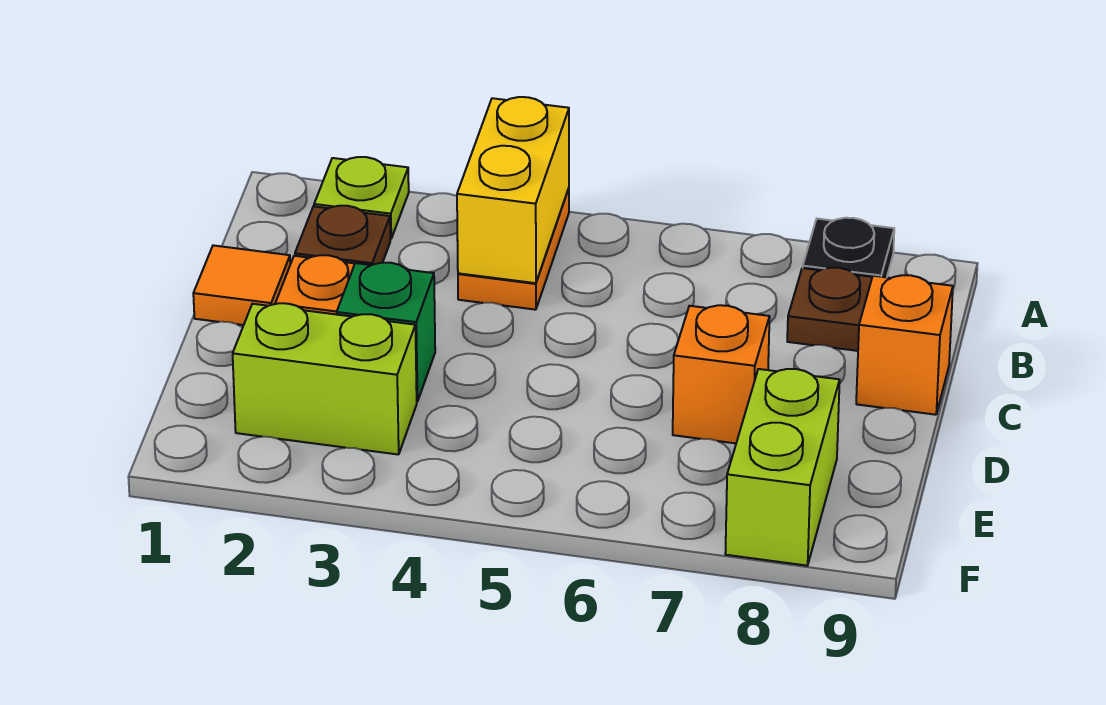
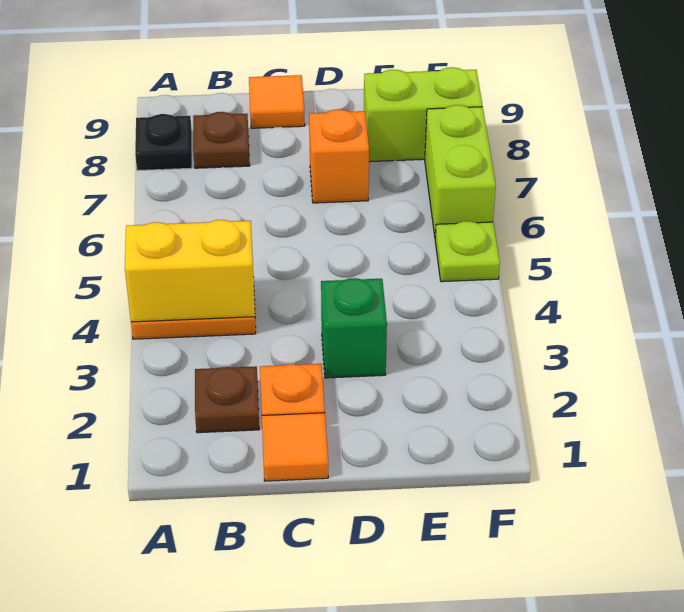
lime plate A2 level 1 -> lime plate F5 level 1
orange brick C9 level 1 -> orange tile C9 level 1
lime brick E2:E3 level 1 -> lime brick F6:F7 level 1

